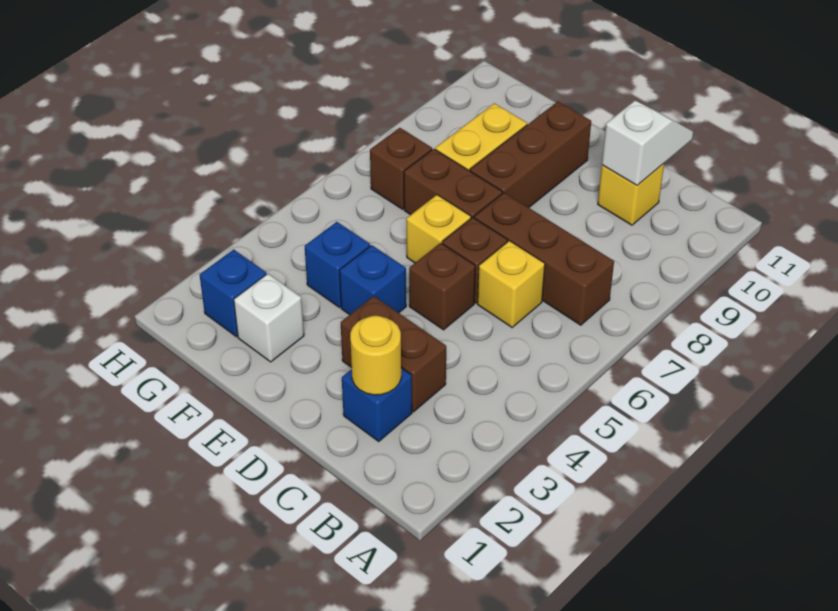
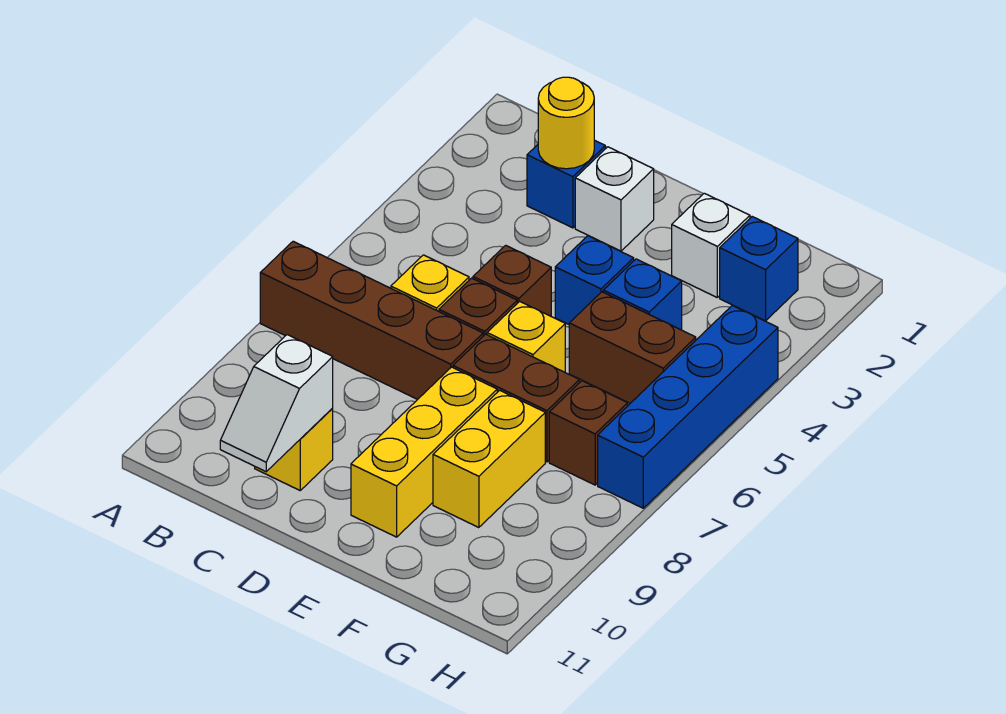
brown brick B7:D7 level 1 -> brown brick A7:D7 level 1
brown brick C3:D3 level 1 -> brown brick F5:G5 level 1
none -> white brick D2 level 1
brown brick E8:E10 level 1 -> yellow brick E8:E10 level 1
none -> blue brick H4:H7 level 1

